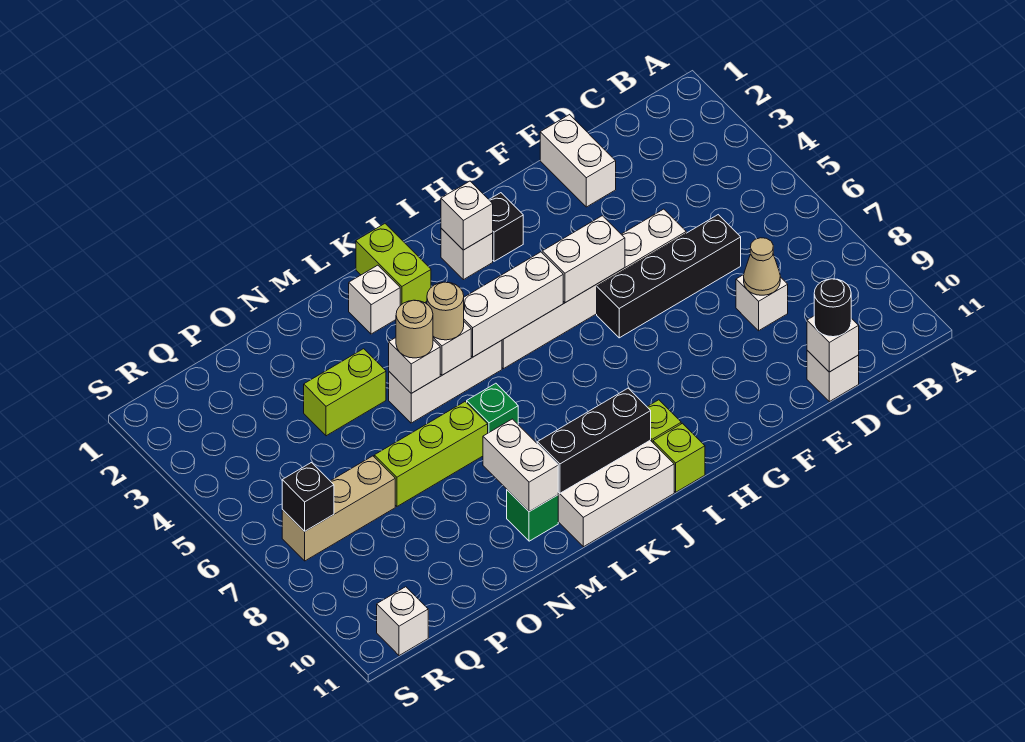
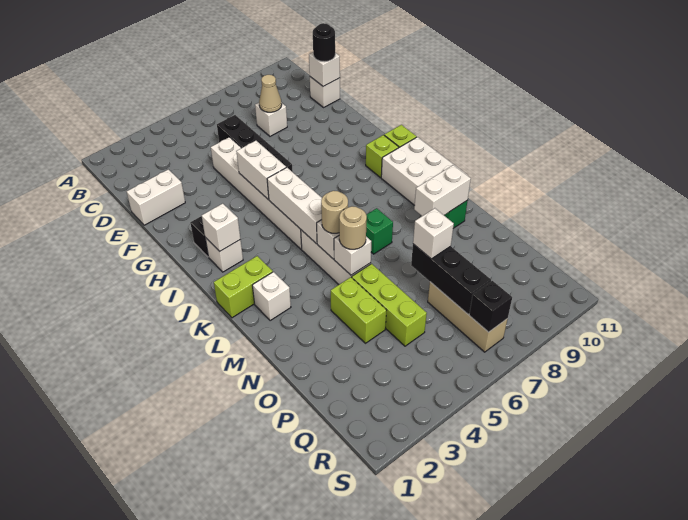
black brick J10:L10 level 2 -> black brick O7:Q7 level 2
lime brick M7:O7 level 1 -> lime brick N5:P5 level 1
white brick R11 level 1 -> white brick O7 level 3

